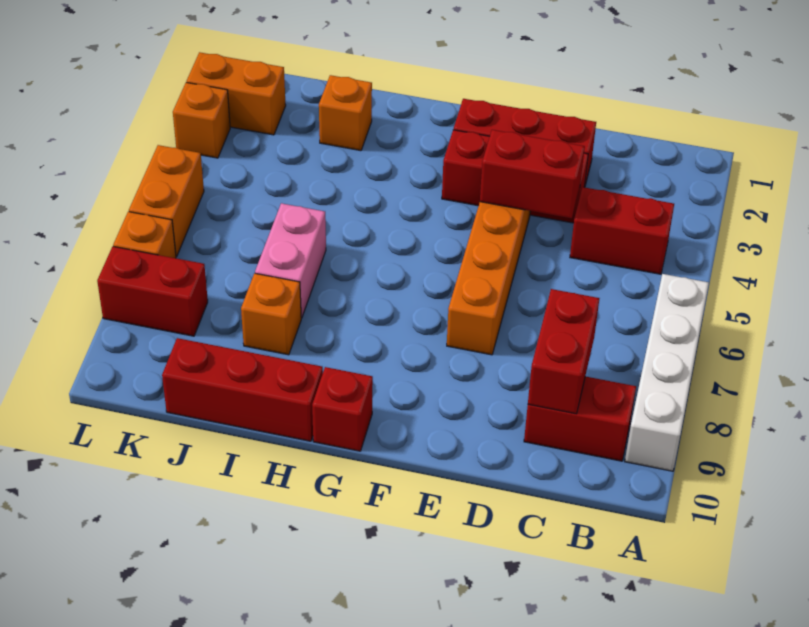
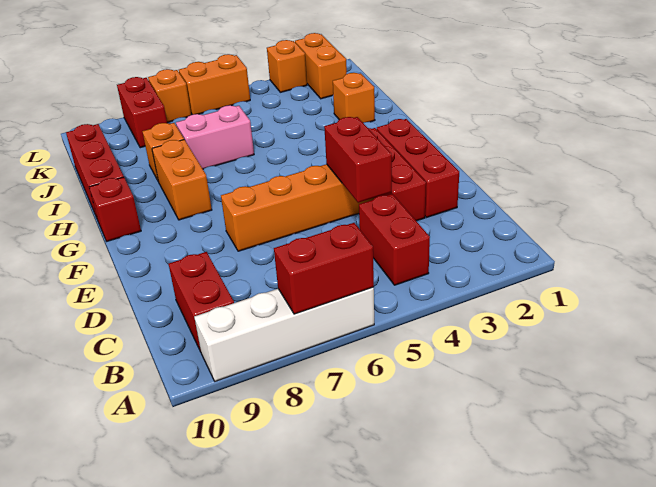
red brick C8:C9 level 2 -> red brick A6:A7 level 2
none -> orange brick G8:H8 level 1

